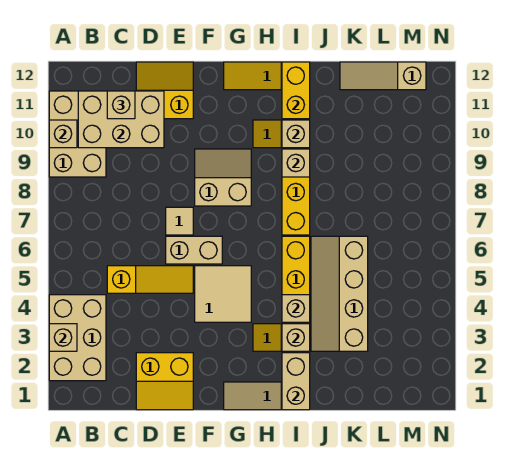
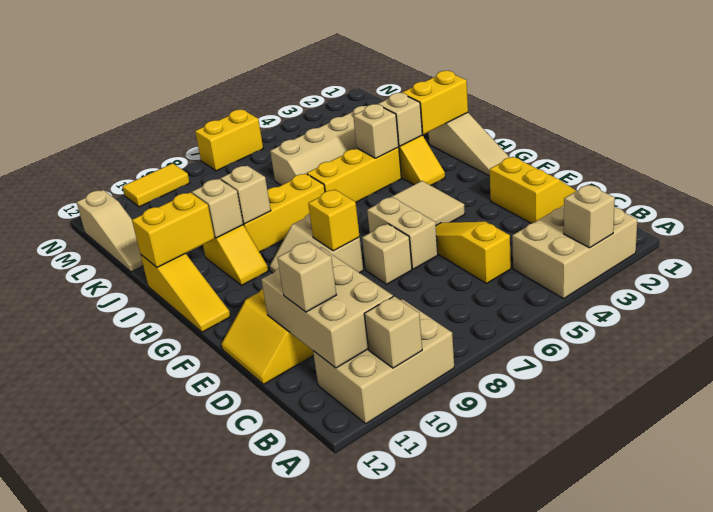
tan tile E7 level 1 -> tan brick E7 level 1
none -> yellow brick F8 level 2
tan brick I1:I2 level 2 -> yellow brick I1:I2 level 2
none -> yellow brick N6:N7 level 1
none -> yellow tile N9:N10 level 1

